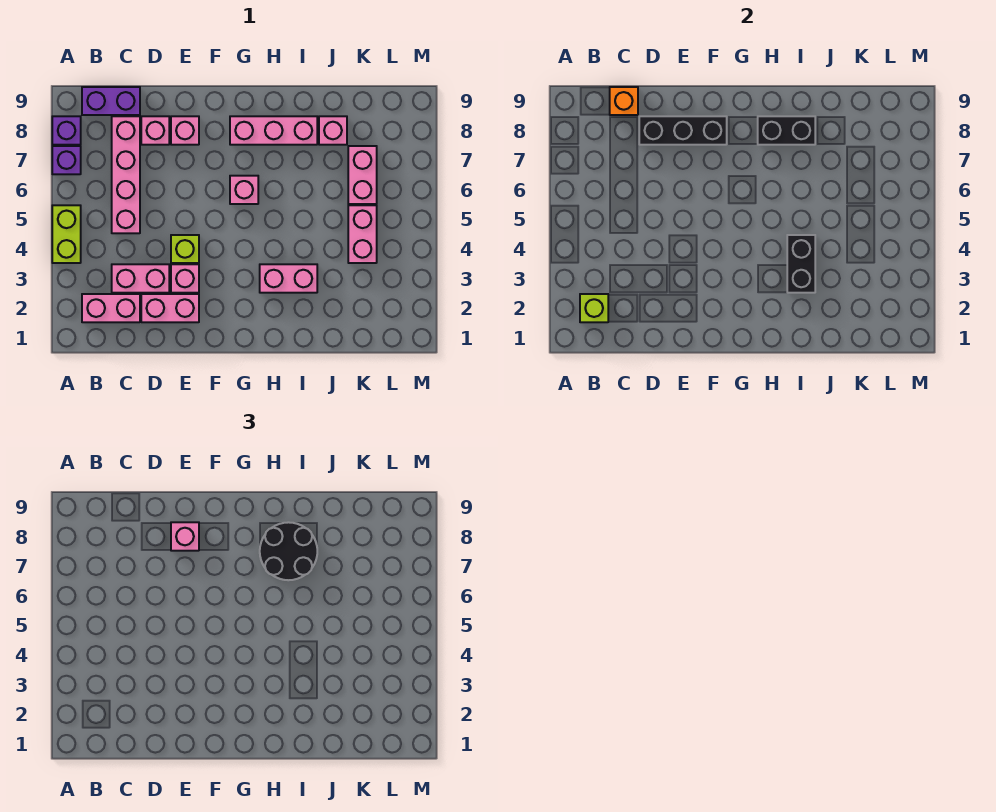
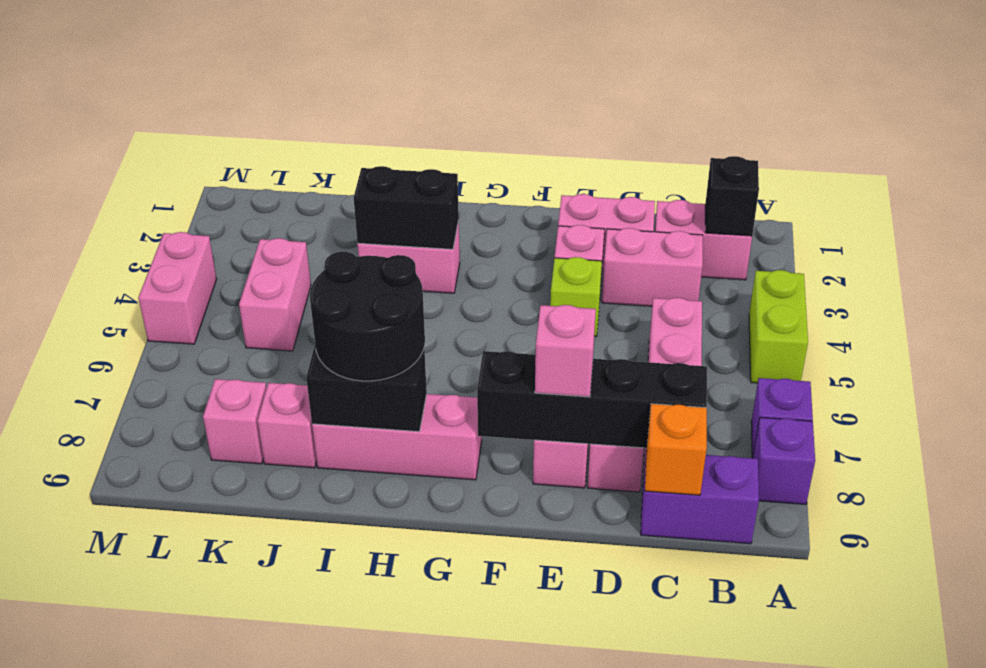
lime brick B2 level 2 -> black brick B2 level 2
black brick D8:F8 level 2 -> black brick C8:F8 level 2
pink brick G6 level 1 -> pink brick K8 level 1
black brick I3:I4 level 2 -> black brick H3:I3 level 2
pink brick K6:K7 level 1 -> pink brick M4:M5 level 1

